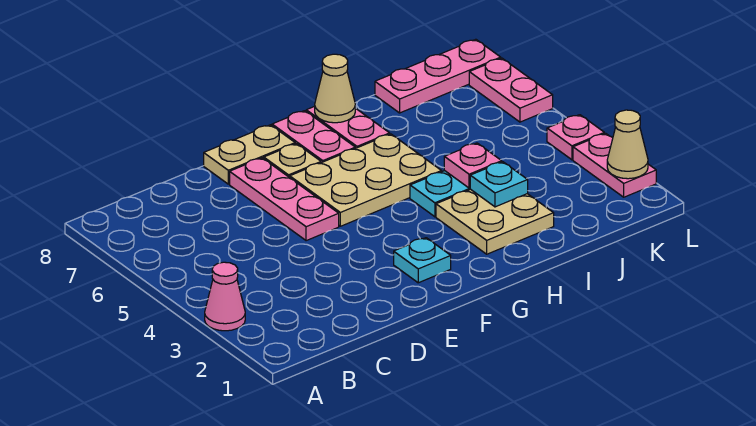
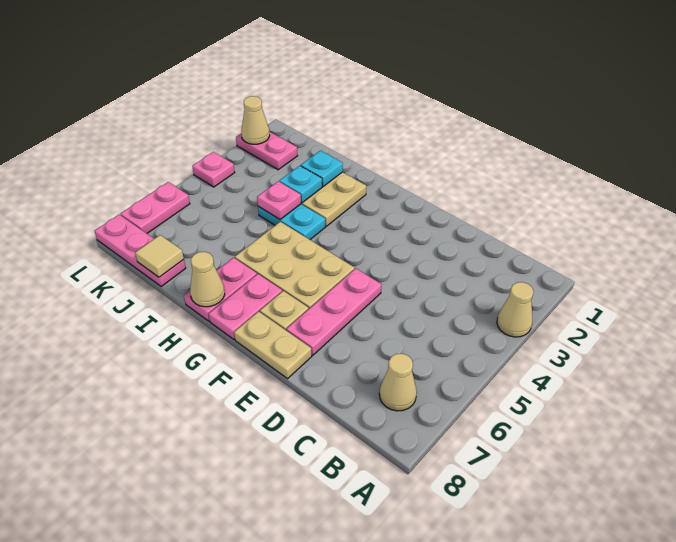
pink cone A3 level 1 -> tan cone A3 level 1
none -> tan cone B7 level 1
cyan plate F2 level 1 -> cyan plate I2 level 2
none -> tan tile J8 level 2
pink plate L2:L3 level 1 -> pink plate K2:L2 level 1

